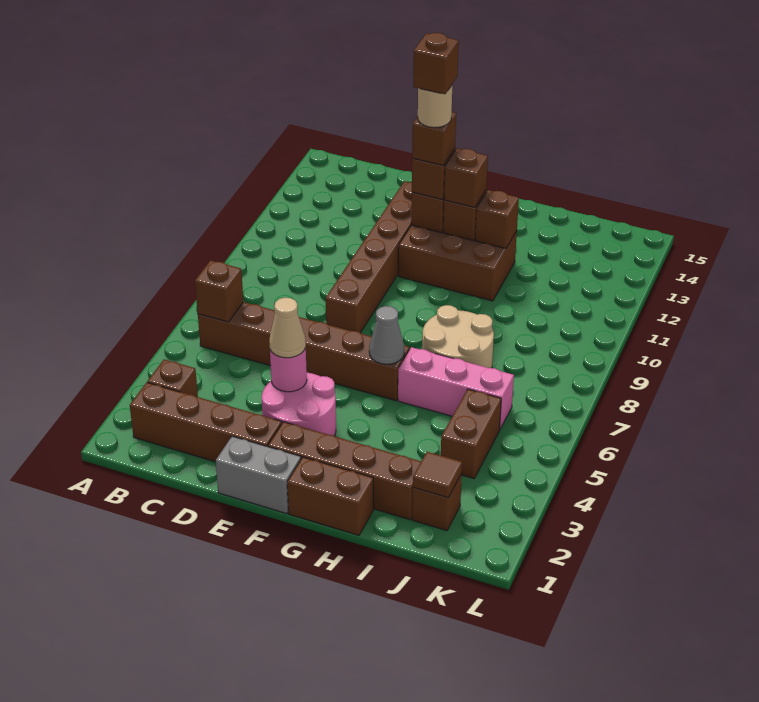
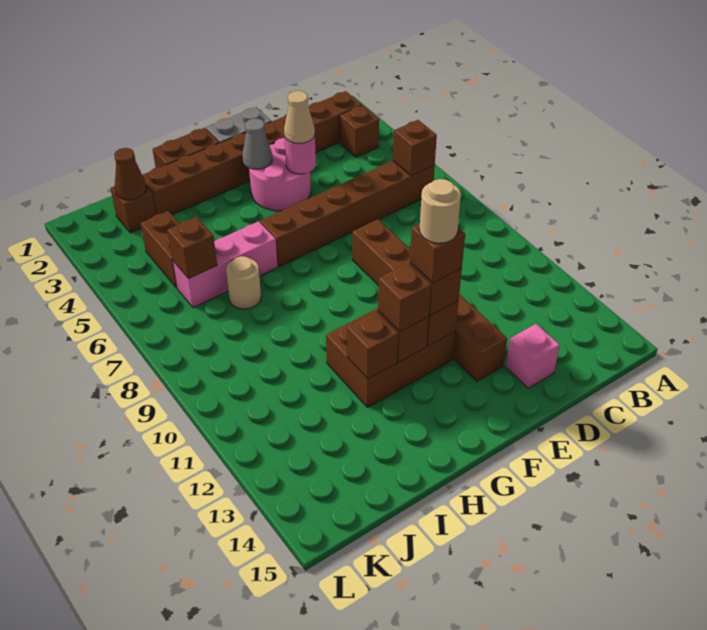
none -> pink brick D14 level 1
brown brick F12 level 6 -> brown brick J6 level 2
grey cone G6 level 2 -> grey cone F3 level 2
tan round brick H7:I8 level 1 -> tan round brick I7 level 1
brown tile J2 level 2 -> brown cone J2 level 2

